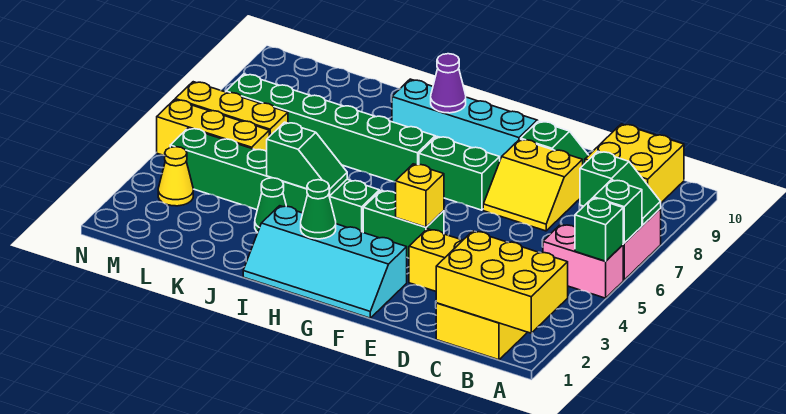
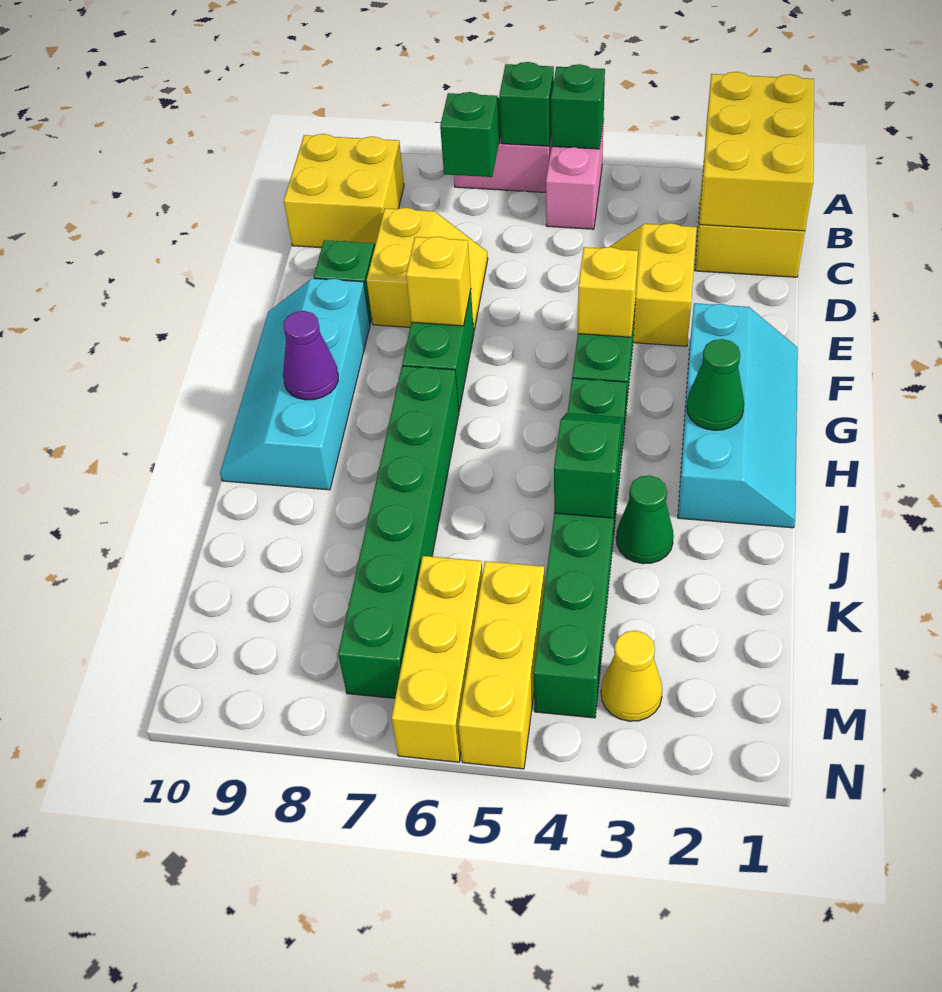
none -> yellow brick F7 level 2

